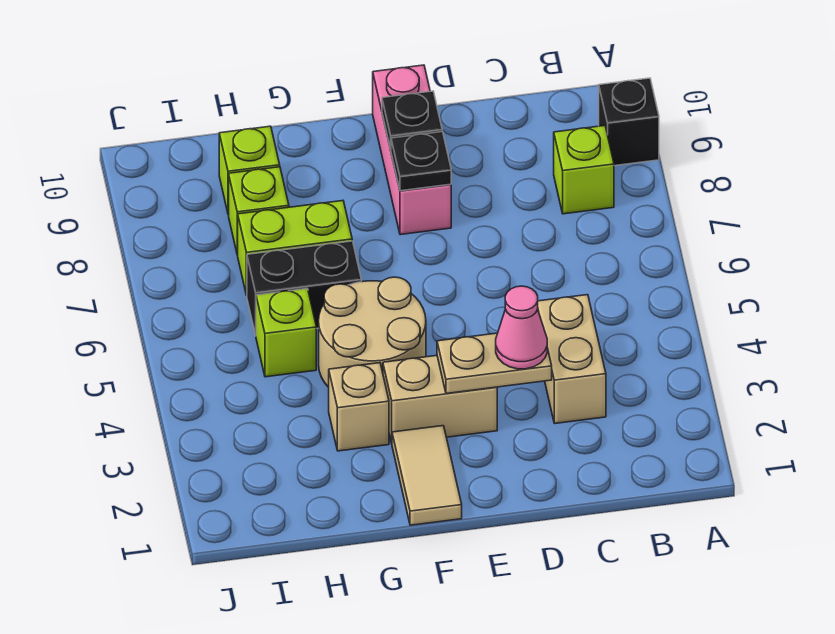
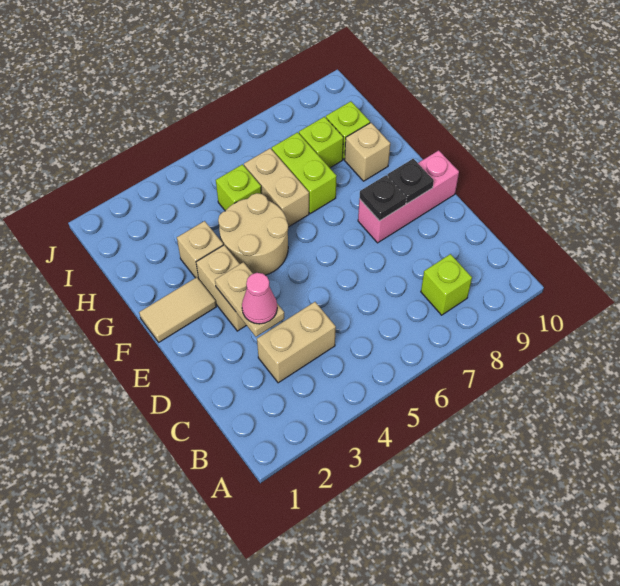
black brick A9 level 1 -> none
black brick G6:H6 level 1 -> tan brick G6:H6 level 1
none -> tan brick G9 level 1

